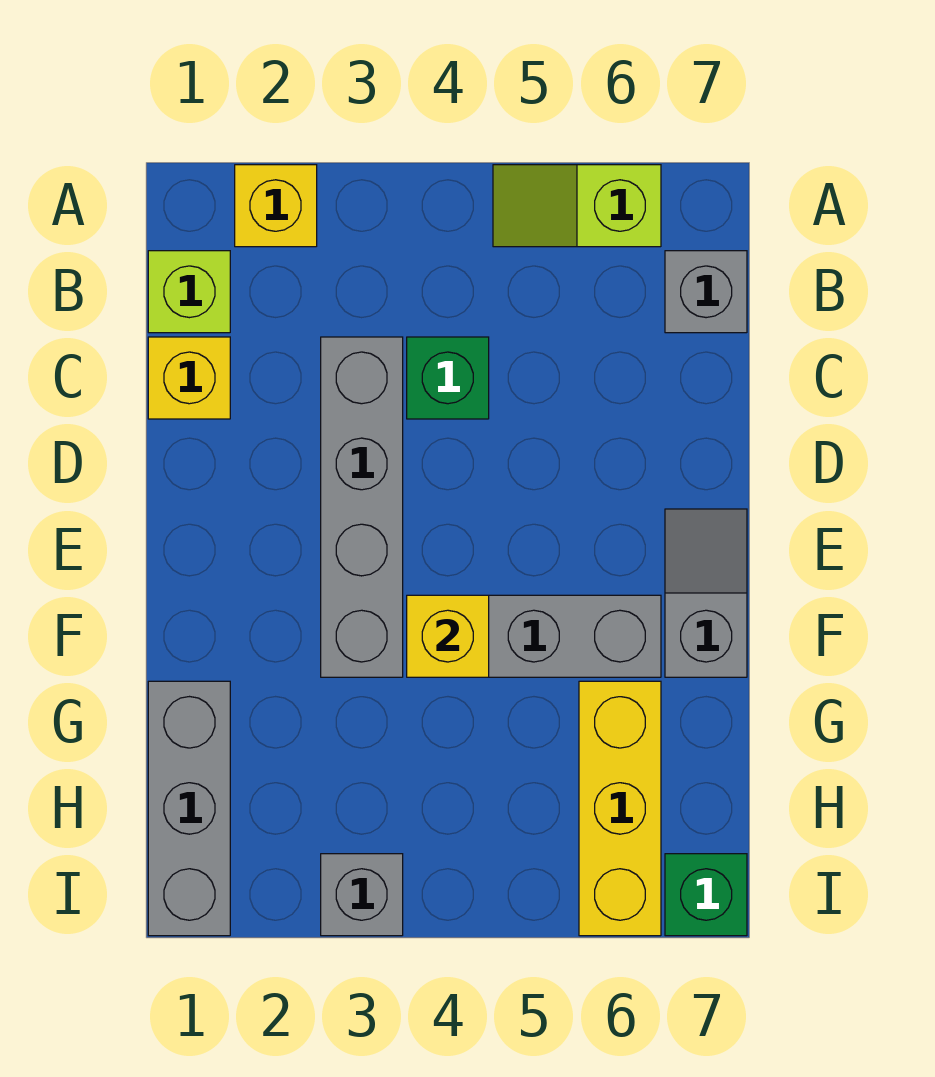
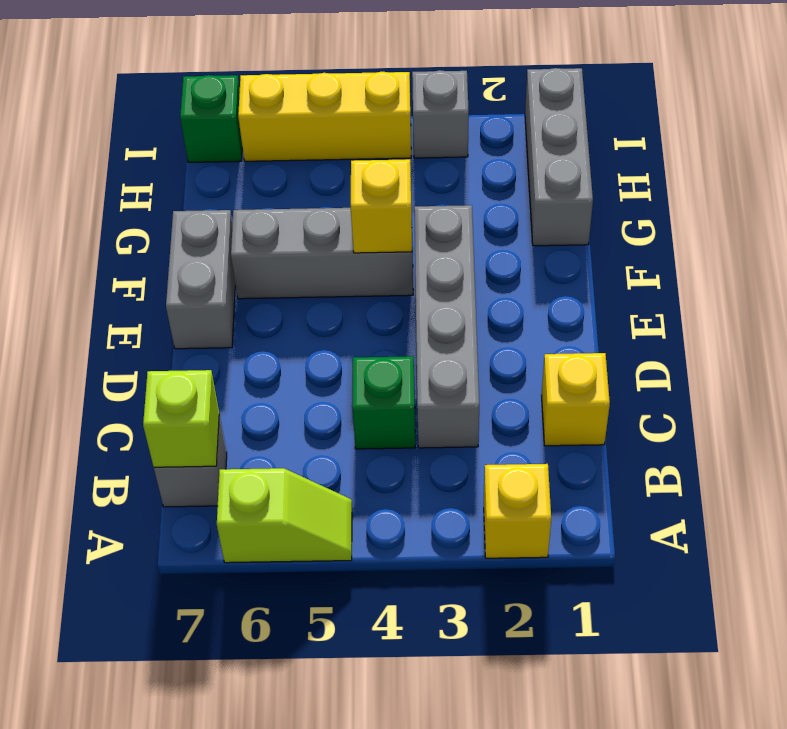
lime brick B1 level 1 -> lime brick B7 level 2
grey slope E7:F7 level 1 top F -> grey brick E7:F7 level 1
yellow brick G6:I6 level 1 -> yellow brick I4:I6 level 1

